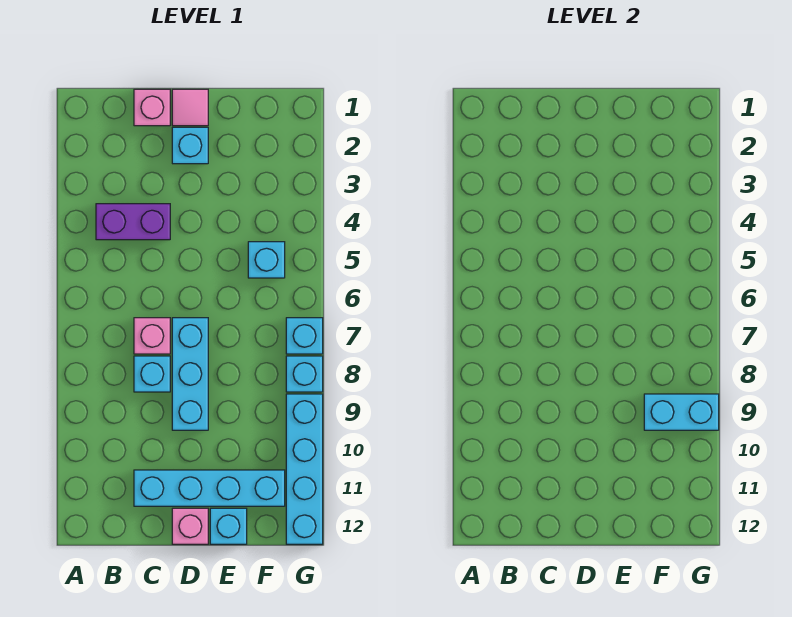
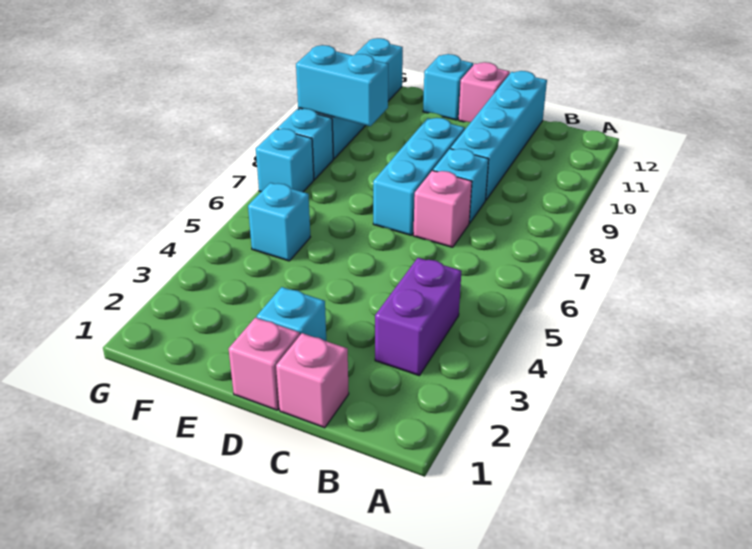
purple brick B4:C4 level 1 -> purple brick B3:B4 level 1
cyan brick C11:F11 level 1 -> cyan brick C9:C12 level 1
pink tile D1 level 1 -> pink brick D1 level 1

